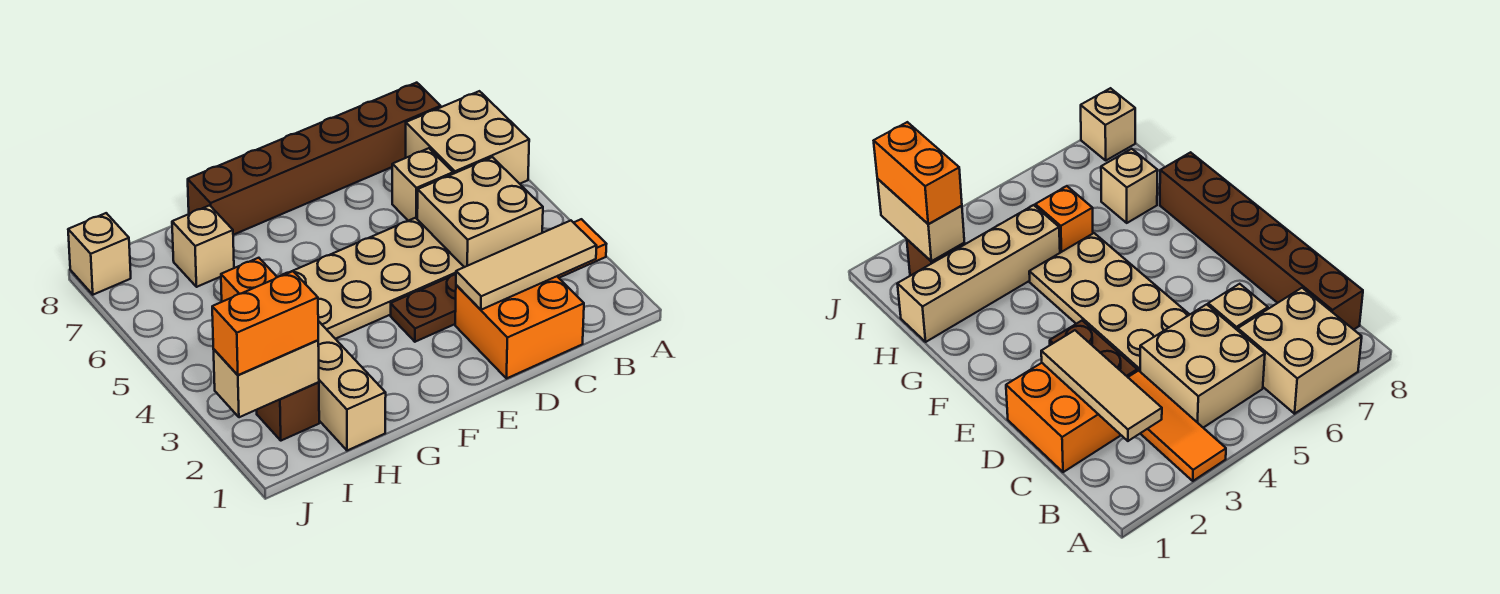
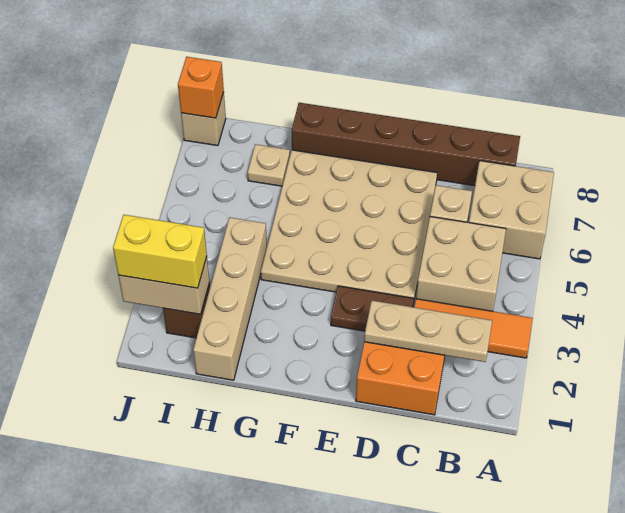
tan tile B2:D2 level 2 -> tan plate B2:D2 level 2
tan plate D4:G5 level 1 -> tan plate D4:G7 level 1
orange brick H5 level 1 -> orange brick J8 level 2
tan brick H7 level 1 -> tan plate H7 level 1
orange brick I2:J2 level 3 -> yellow brick I2:J2 level 3

